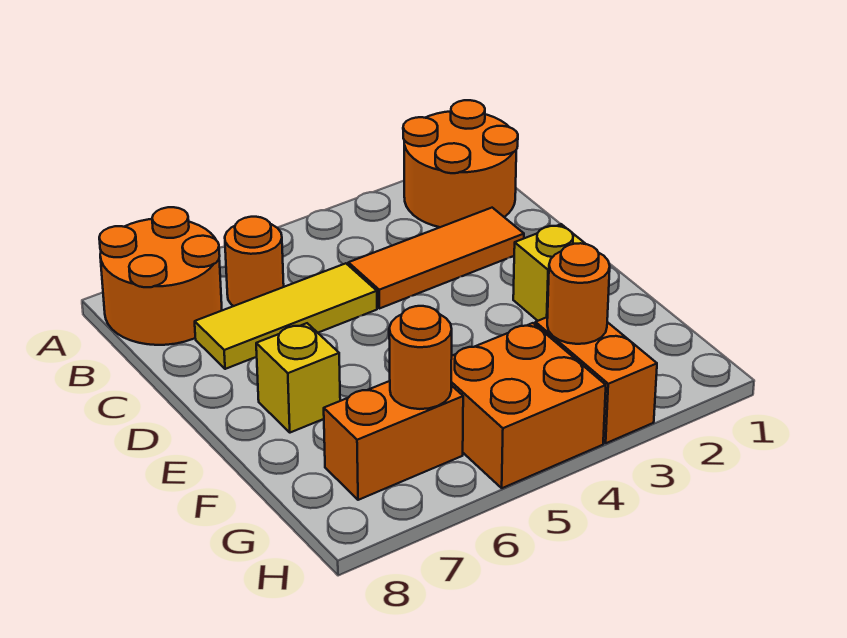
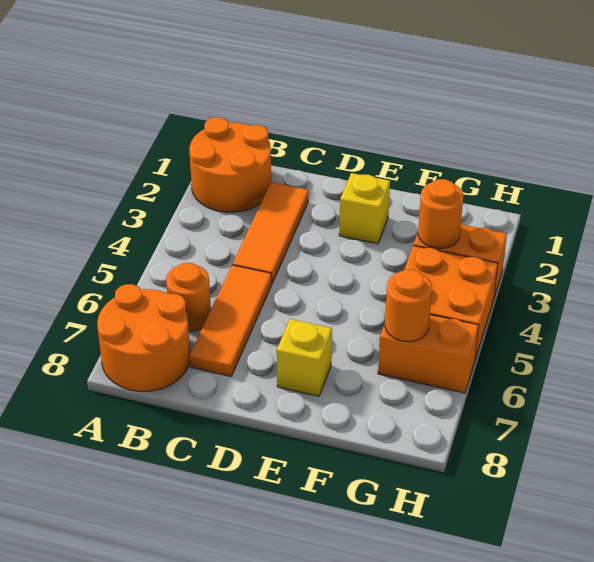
yellow tile C5:C7 level 1 -> orange tile C5:C7 level 1
orange brick G6:G7 level 1 -> orange brick G6:H6 level 1

